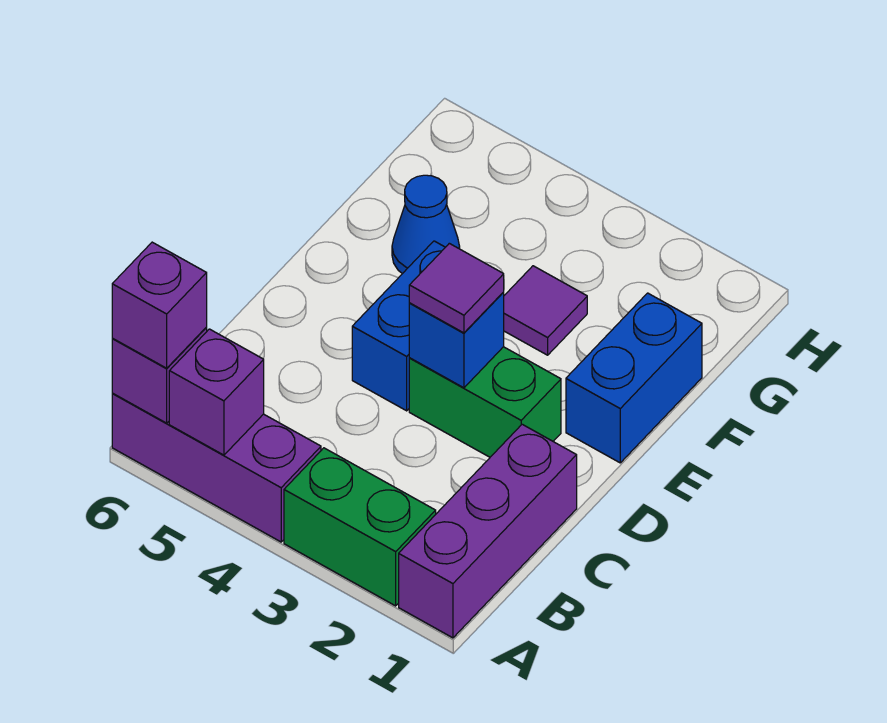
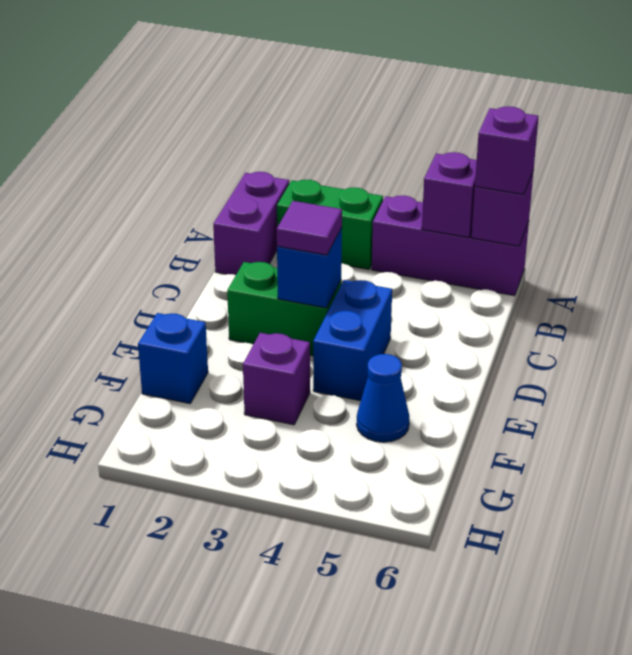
purple brick A1:C1 level 1 -> purple brick A1:B1 level 1
blue brick E1:F1 level 1 -> blue brick F1 level 1
purple tile F3 level 1 -> purple brick F3 level 1

